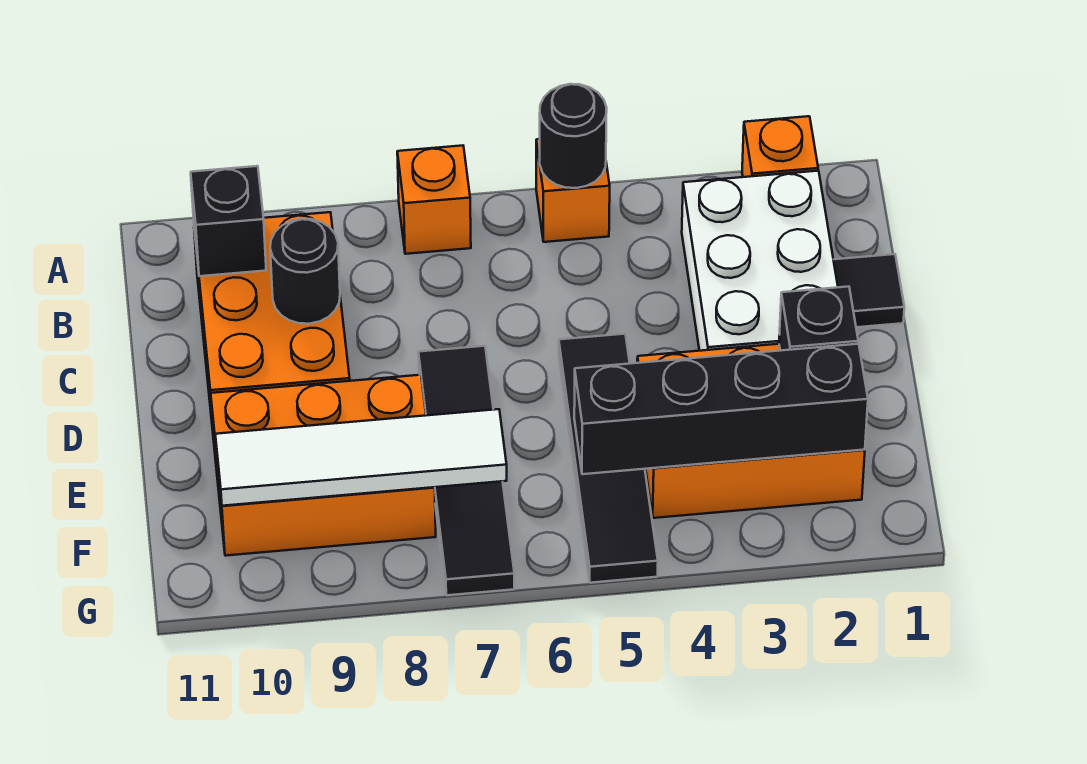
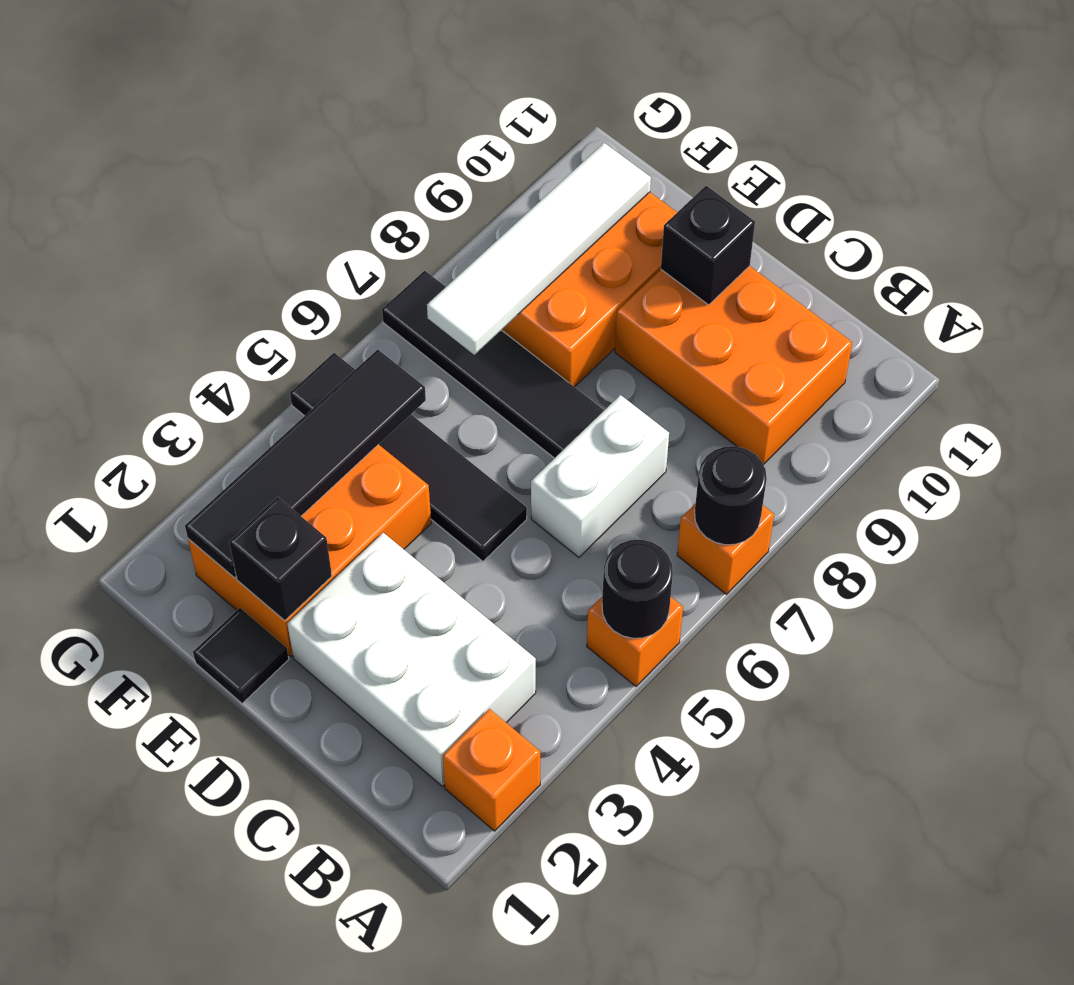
black brick B10 level 2 -> black brick D10 level 2
black tile C1 level 1 -> black tile E1 level 1
none -> white brick C6:C7 level 1
black round brick C9 level 2 -> black round brick A7 level 2
black brick F2:F5 level 2 -> black tile F2:F5 level 2

